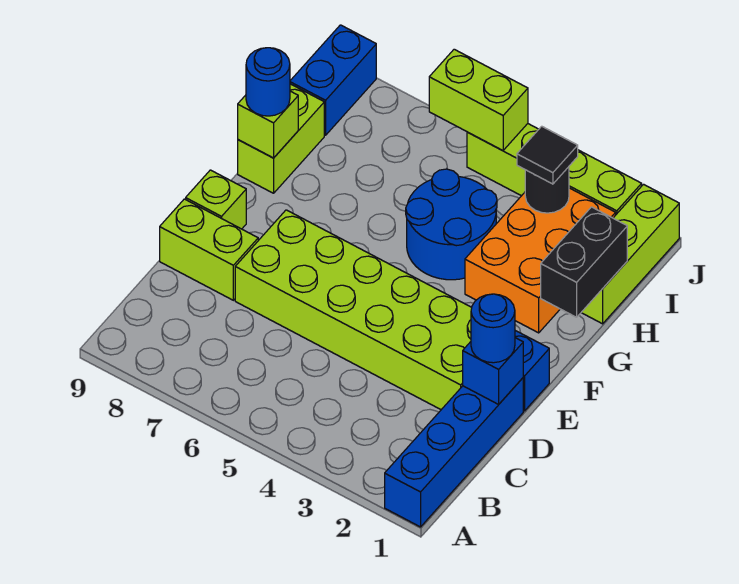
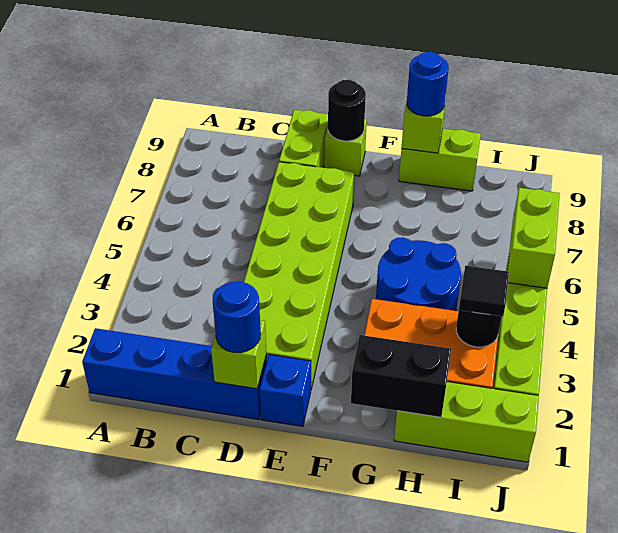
blue brick D1 level 2 -> lime brick D1 level 2
none -> black round brick E9 level 2
blue brick I9:J9 level 1 -> none

